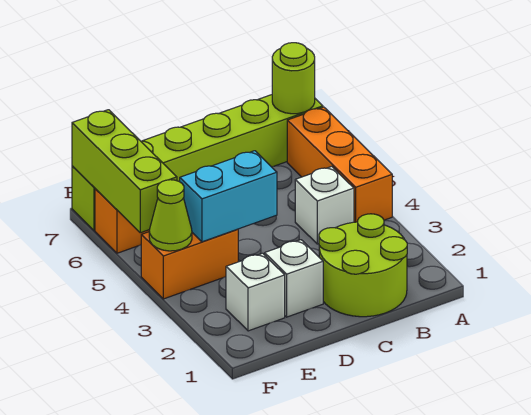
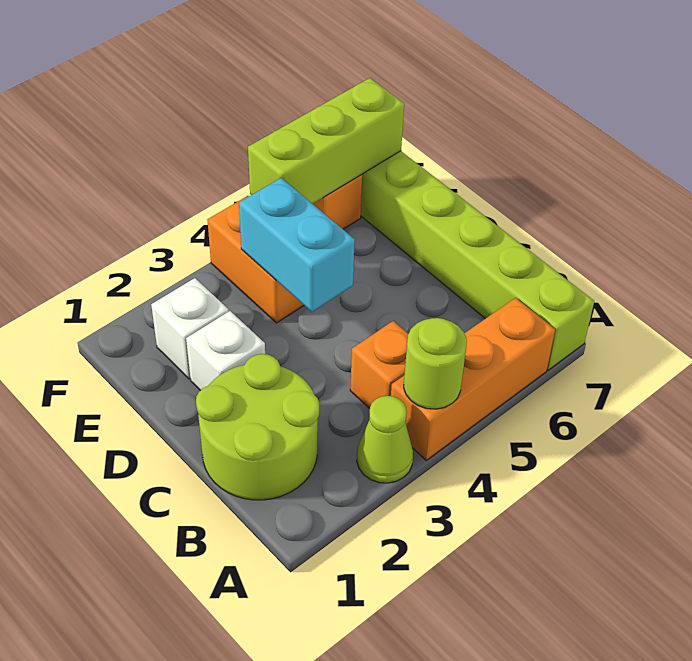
lime round brick A7 level 2 -> lime round brick A4 level 2
white brick B4 level 1 -> orange brick B4 level 1
lime cone F4 level 2 -> lime cone A3 level 1

